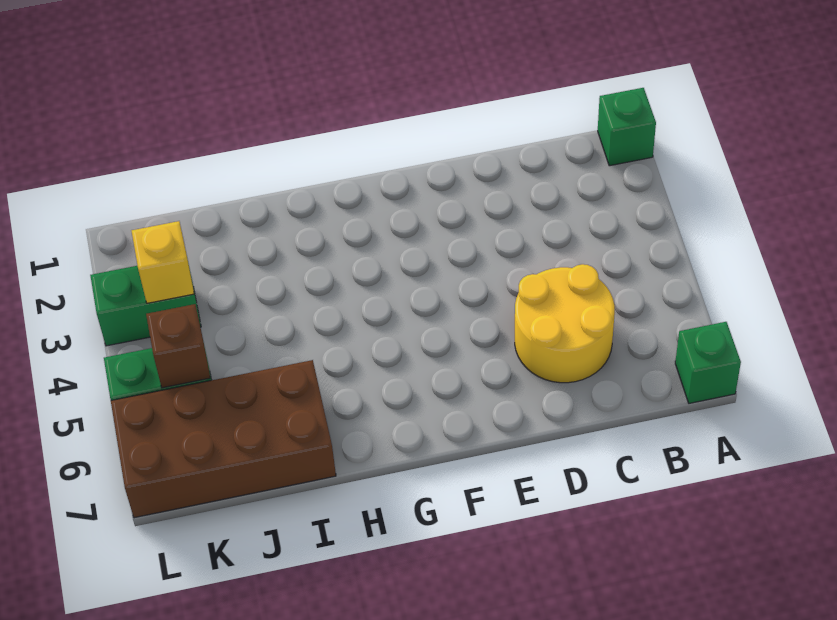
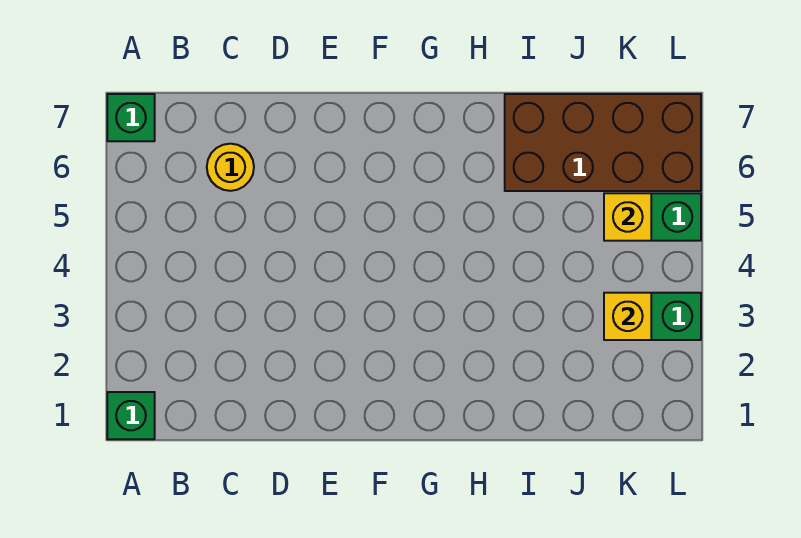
yellow round brick C5:D6 level 1 -> yellow round brick C6 level 1
brown brick K5 level 2 -> yellow brick K5 level 2

